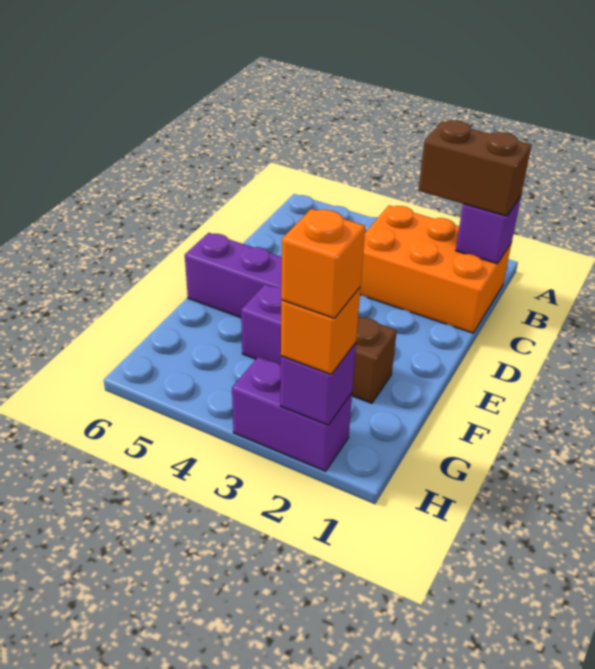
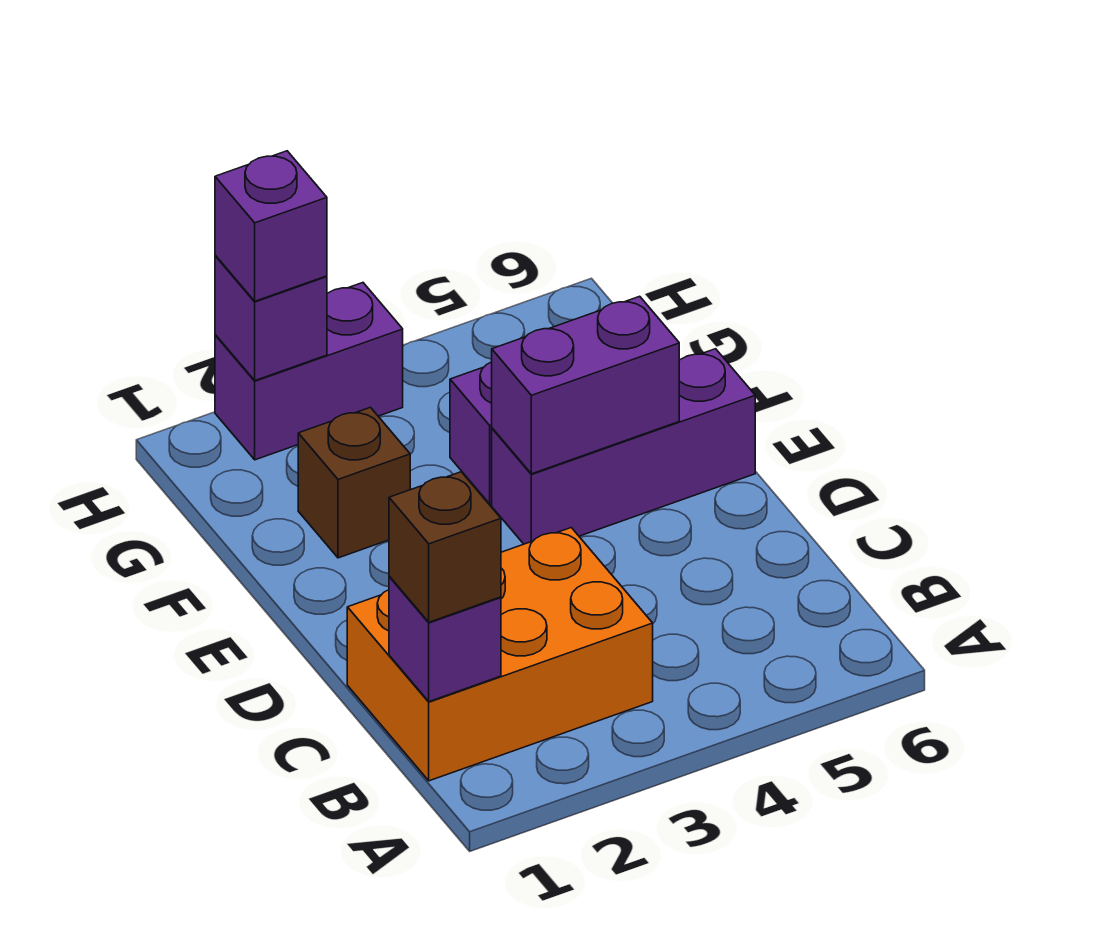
brown brick B1:B2 level 3 -> brown brick B1 level 3
none -> purple brick E4:E5 level 2
orange brick H2 level 3 -> purple brick H2 level 3
orange brick H2 level 4 -> none

